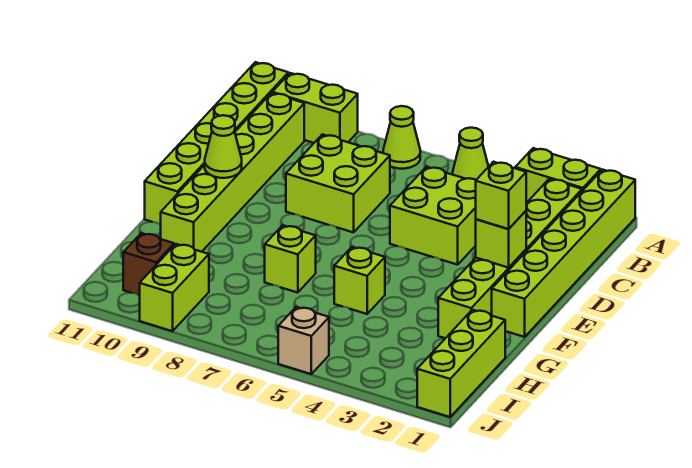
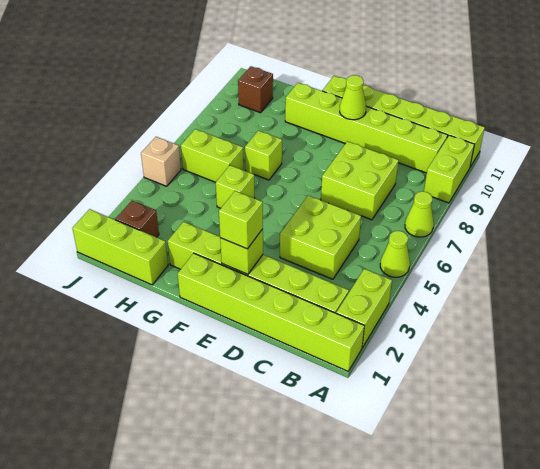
none -> brown brick I2 level 1
lime brick I9:J9 level 1 -> lime brick H6:I6 level 1

